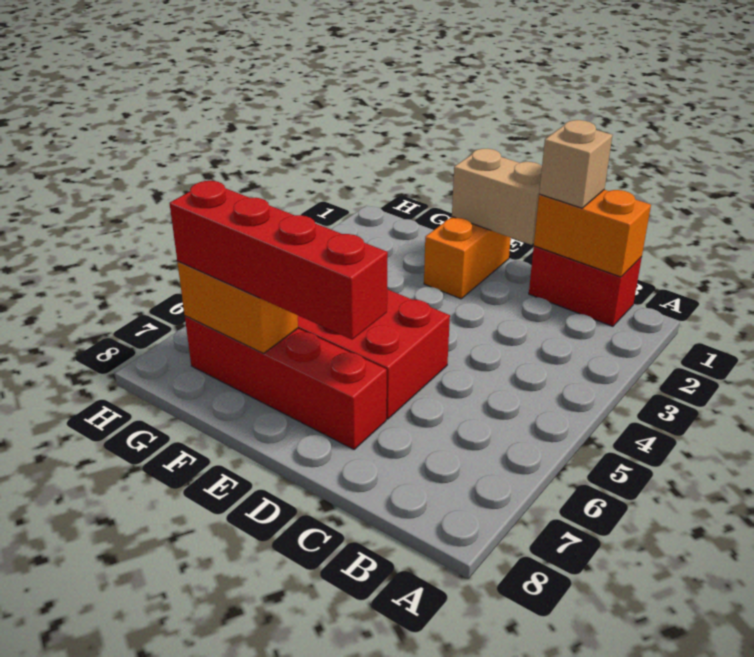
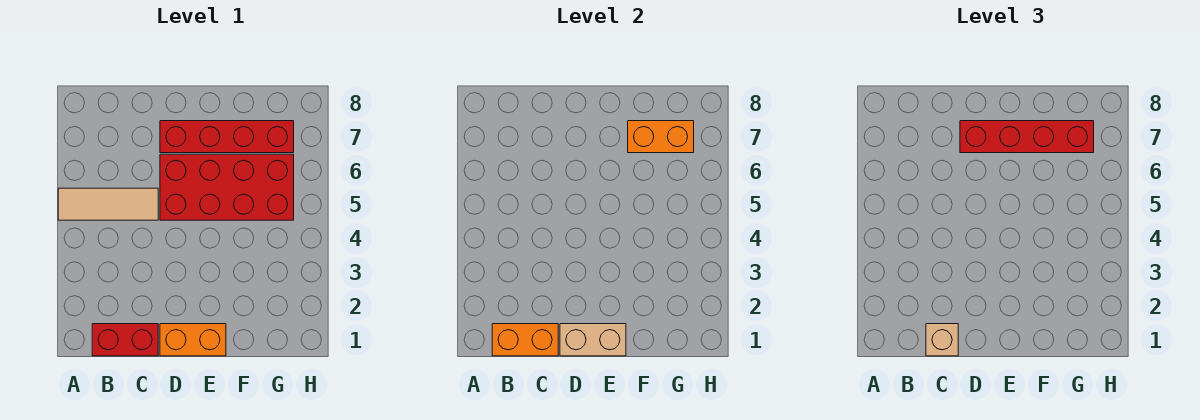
none -> tan tile A5:C5 level 1
orange brick E1:E2 level 1 -> orange brick D1:E1 level 1

